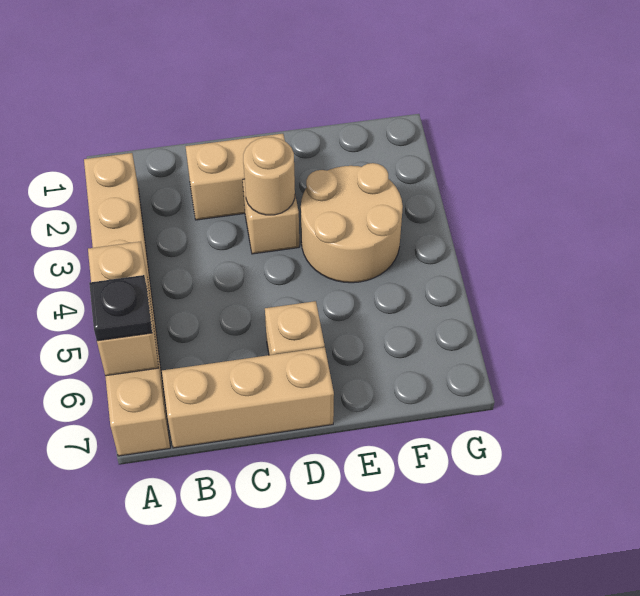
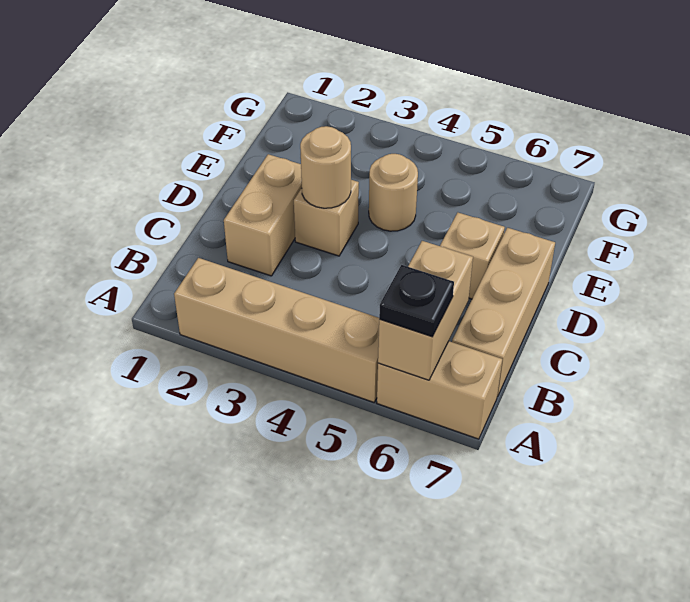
tan brick A5:A6 level 2 -> tan brick A6:B6 level 2
tan round brick E3:F4 level 1 -> tan round brick E4 level 1

